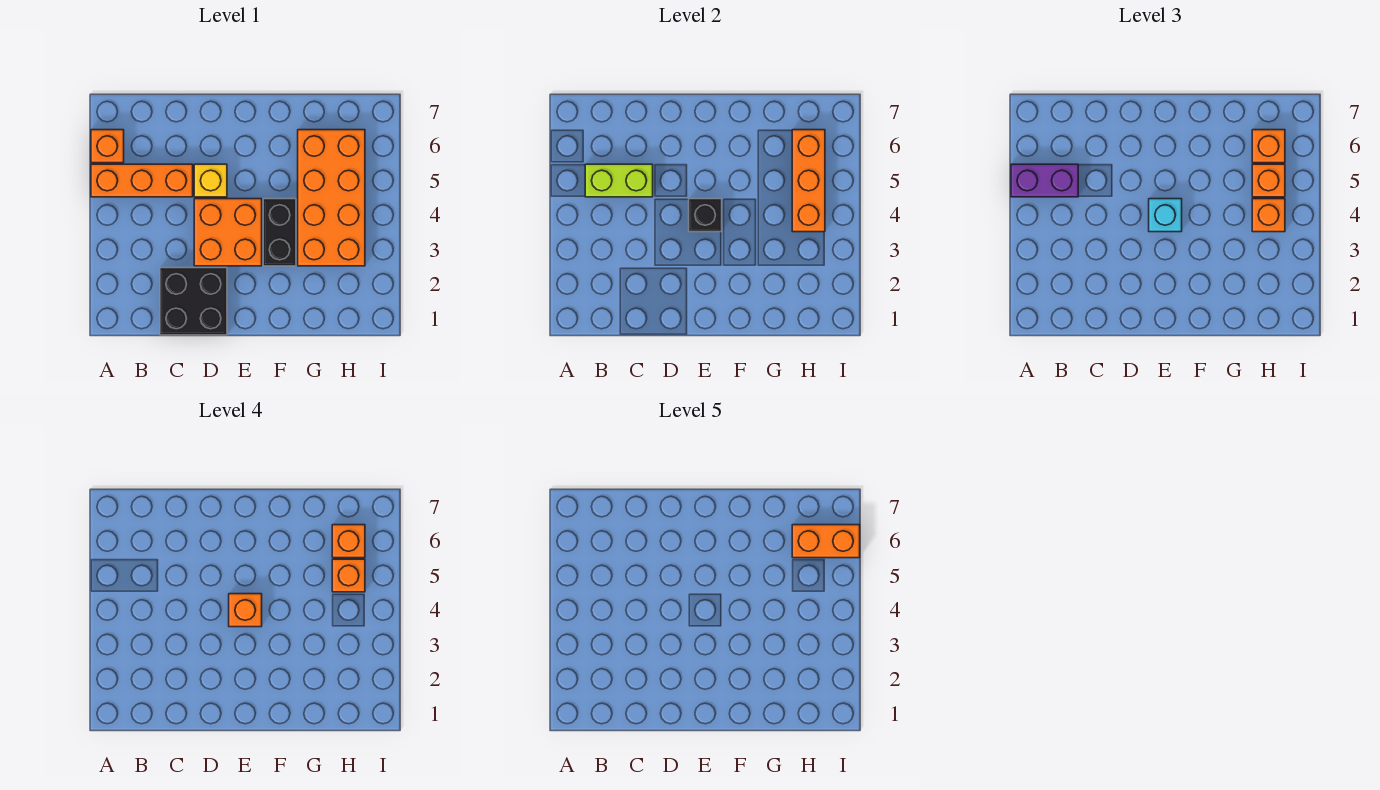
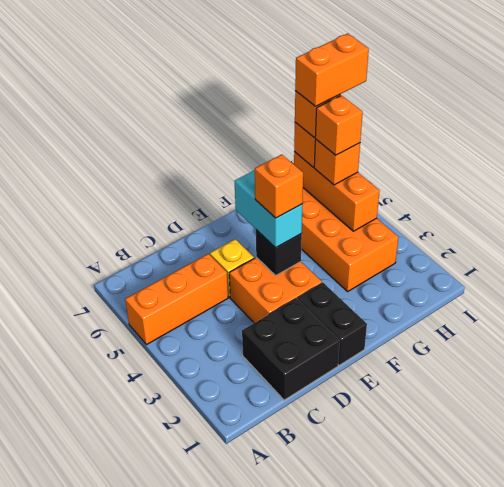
purple brick A5:B5 level 3 -> none
orange brick A6 level 1 -> none
lime brick B5:C5 level 2 -> none
cyan brick E4 level 3 -> cyan brick E4:E5 level 3
black brick F3:F4 level 1 -> black brick E1:E2 level 1
orange brick H4 level 3 -> none

